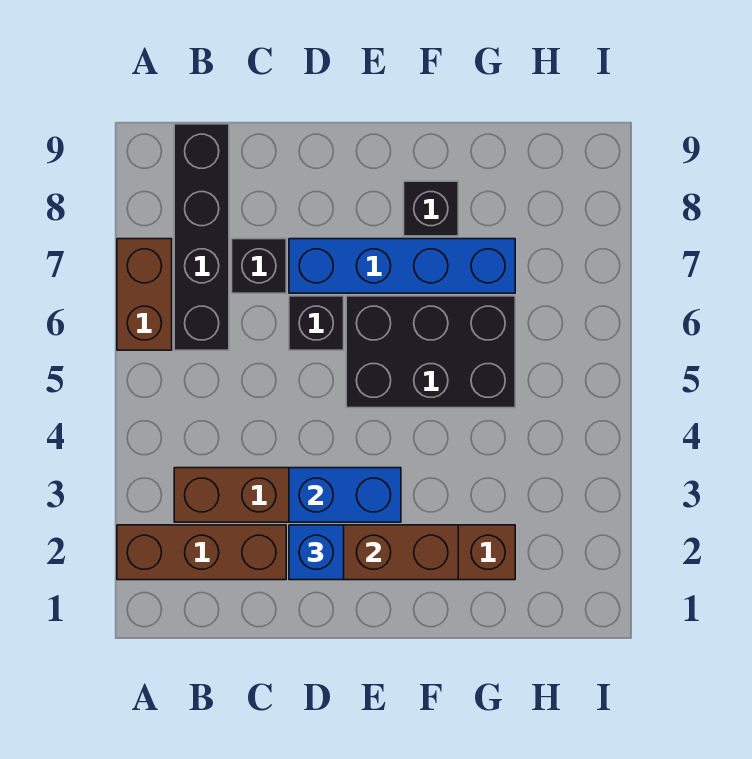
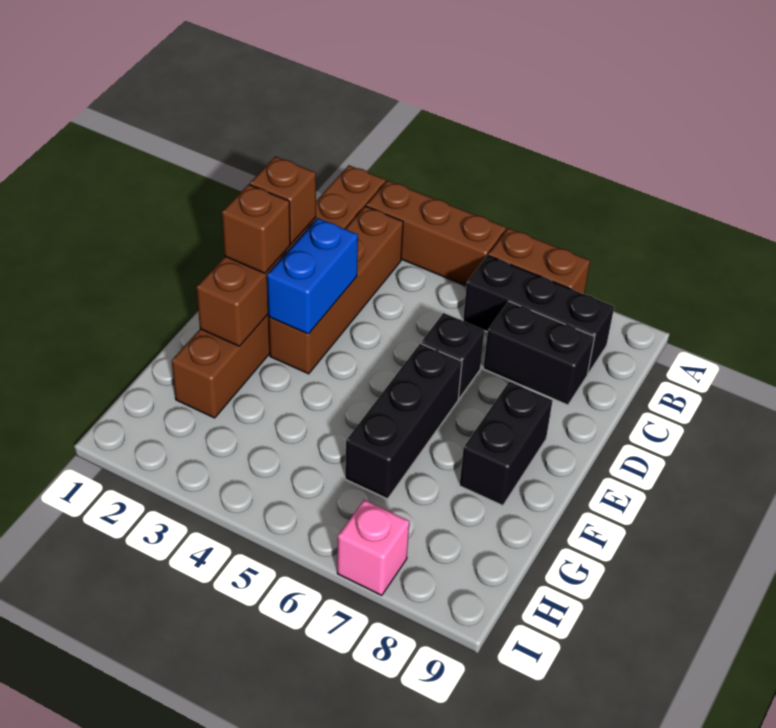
none -> brown brick A3:A5 level 1
black brick B6:B9 level 1 -> black brick B6:B8 level 1
black brick C7 level 1 -> black brick C7:C8 level 1
blue brick D2 level 3 -> brown brick D2 level 3
blue brick D7:G7 level 1 -> none
none -> brown brick E2 level 3
black brick E5:G6 level 1 -> black brick E6:G6 level 1
black brick F8 level 1 -> black brick E8:F8 level 1
none -> pink brick I7 level 1

